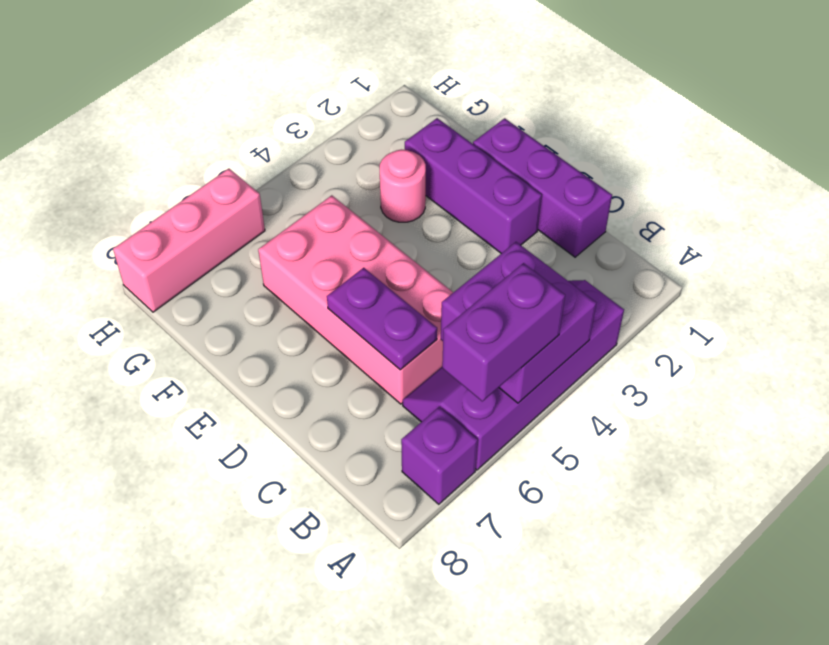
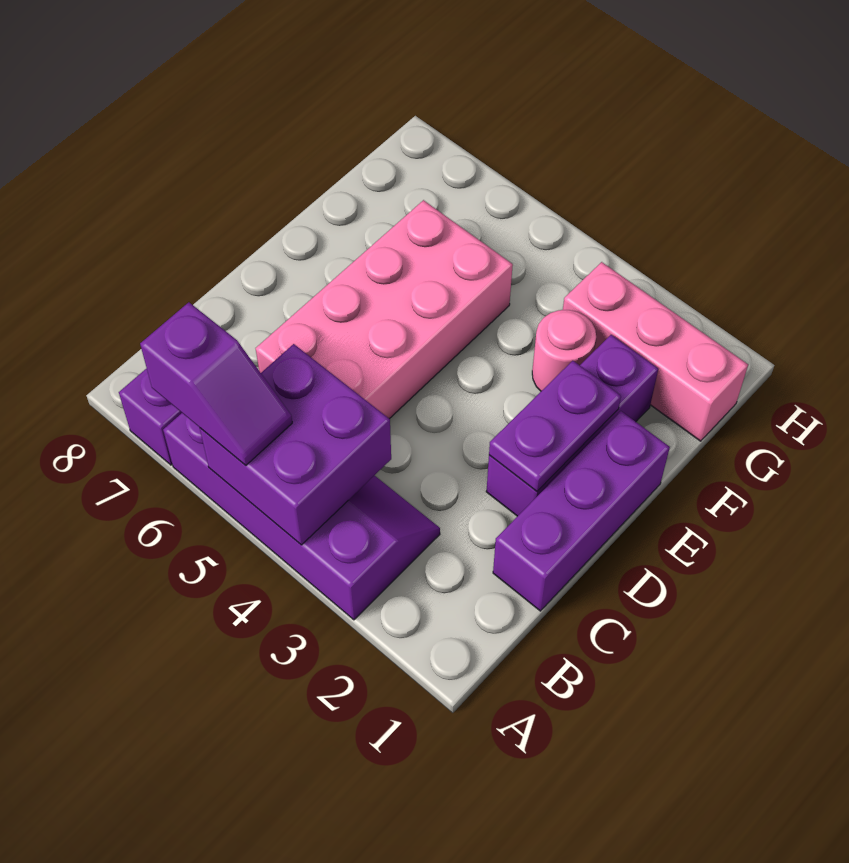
purple brick A5:A6 level 3 -> purple slope A5:A6 level 3 top 6
purple plate C6:D6 level 2 -> purple plate D2:E2 level 2
pink brick H6:H8 level 1 -> pink brick G1:G3 level 1

